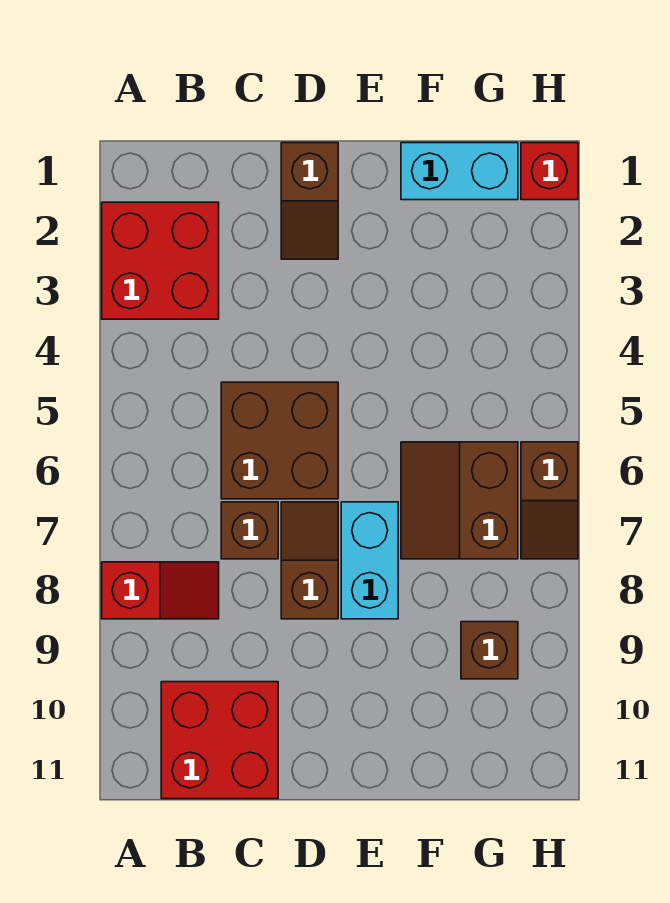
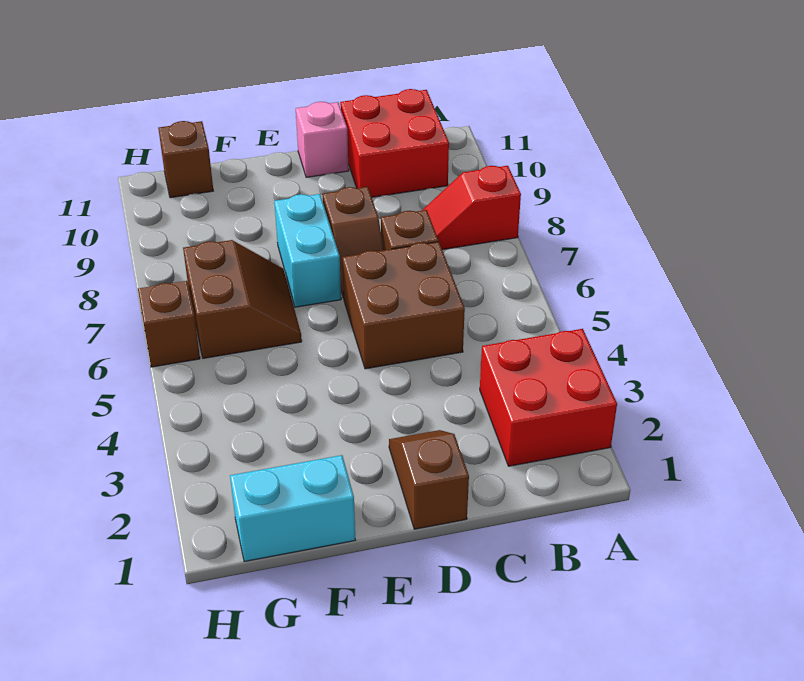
none -> pink brick D11 level 1
brown brick G9 level 1 -> brown brick G11 level 1
red brick H1 level 1 -> none

